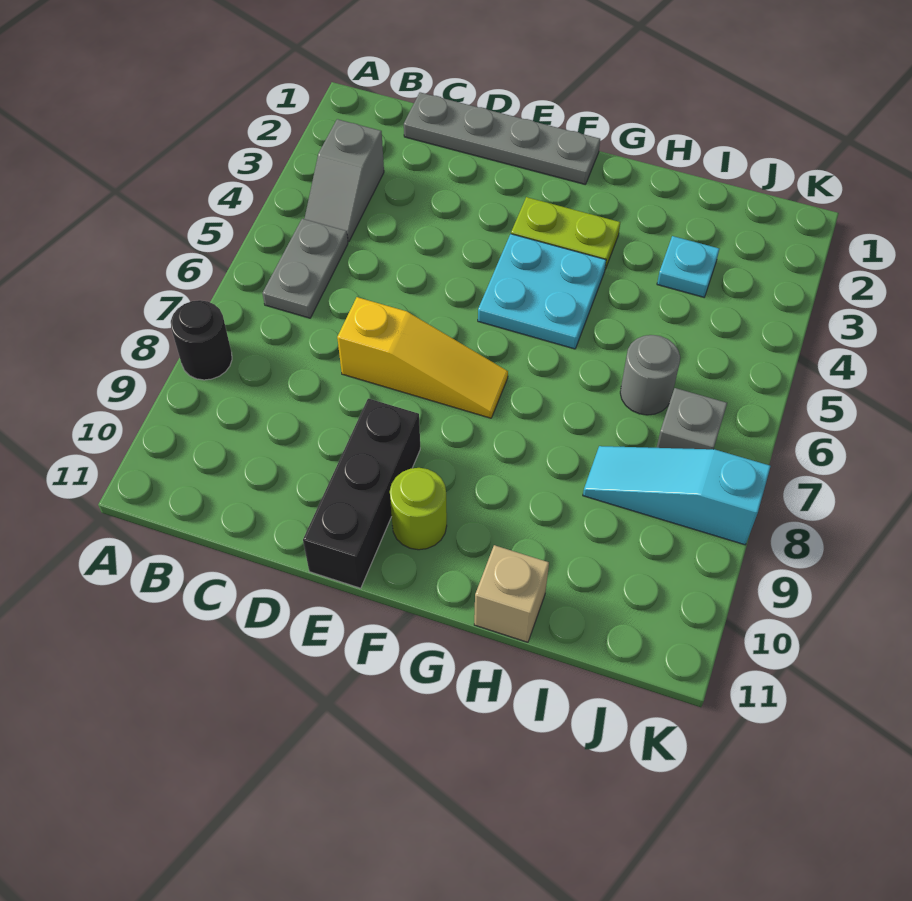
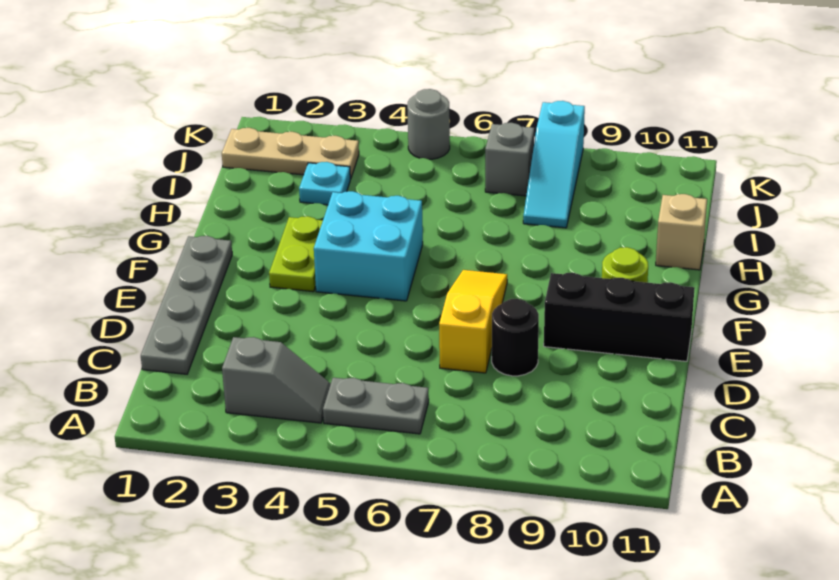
black round brick A8 level 1 -> black round brick D8 level 1
cyan plate F4:G5 level 1 -> cyan brick F4:G5 level 1
grey round brick I6 level 1 -> grey round brick K5 level 1
none -> tan plate J1:J3 level 1

